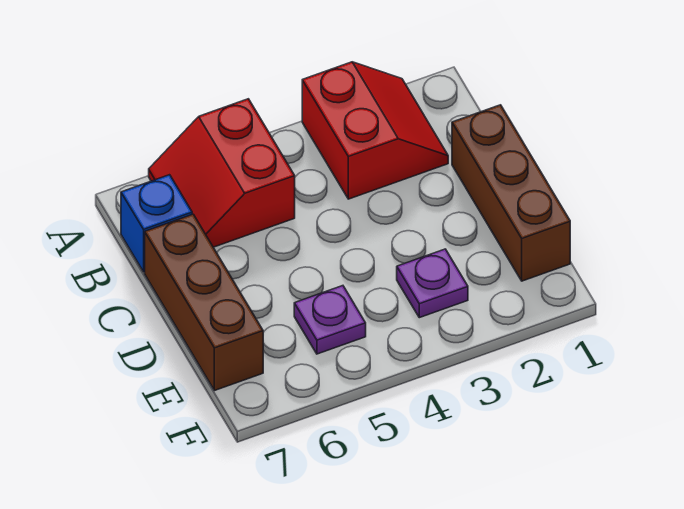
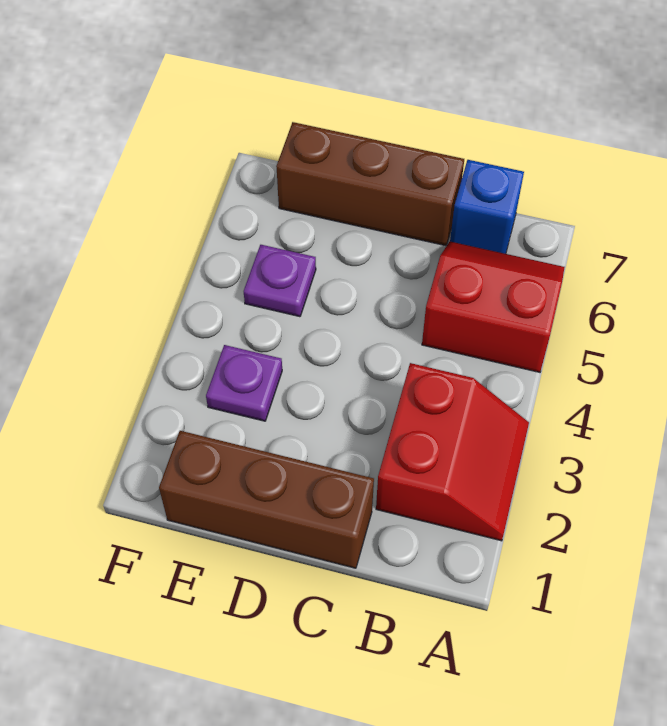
red slope A2:B3 level 1 top 3 -> red slope A2:B3 level 1 top B

